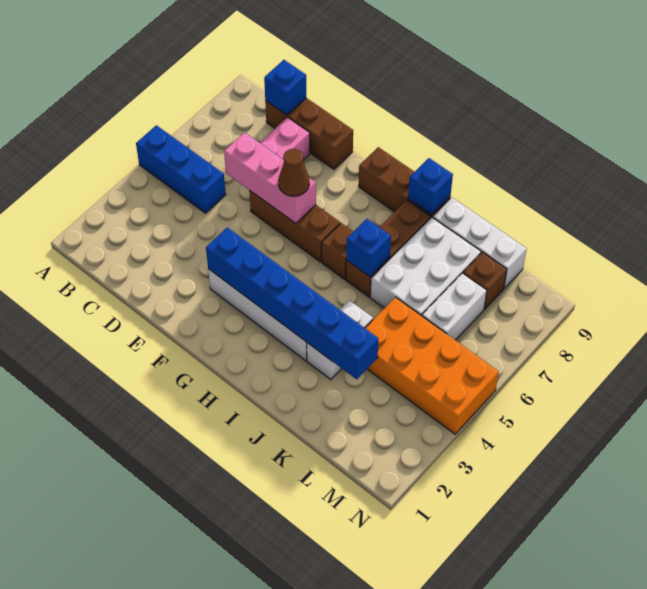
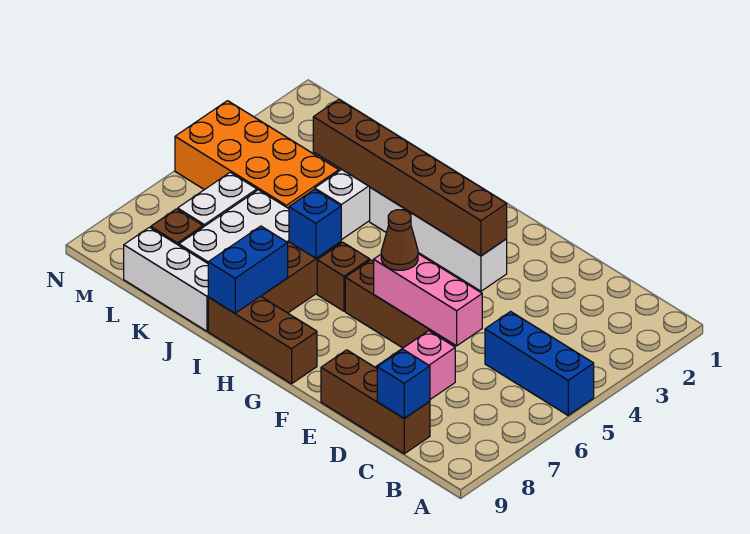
blue brick F3:K3 level 2 -> brown brick F3:K3 level 2
blue brick I9 level 2 -> blue brick I8:I9 level 2

